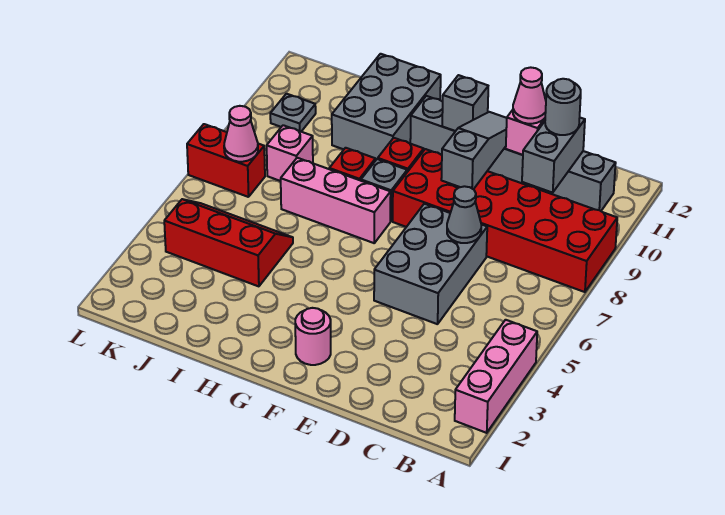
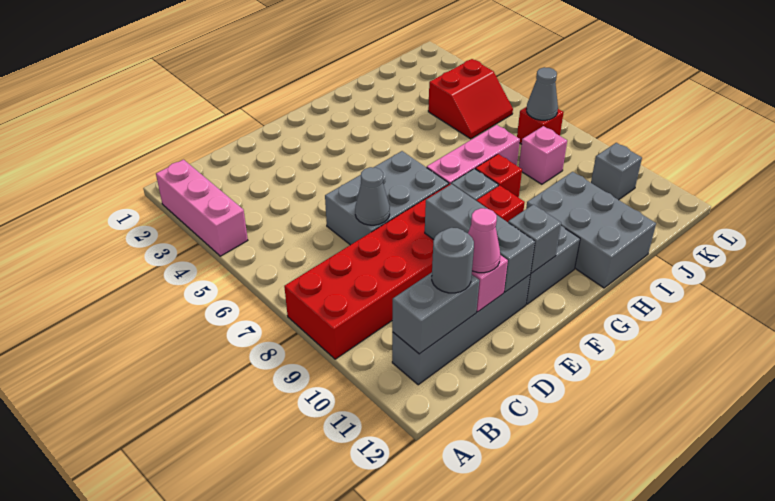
grey brick C10:C11 level 2 -> grey brick B11:C11 level 2
grey brick D5:E7 level 1 -> grey brick D6:F7 level 1
grey slope E9:E11 level 2 top 9 -> grey brick E9:E11 level 2
pink round brick F2 level 1 -> none
red slope I4:K5 level 1 top 4 -> red slope J4:K5 level 1 top 4
red brick K7:L7 level 1 -> red brick K7 level 1
pink cone K7 level 2 -> grey cone K7 level 2
grey plate K10 level 1 -> grey brick K10 level 1

